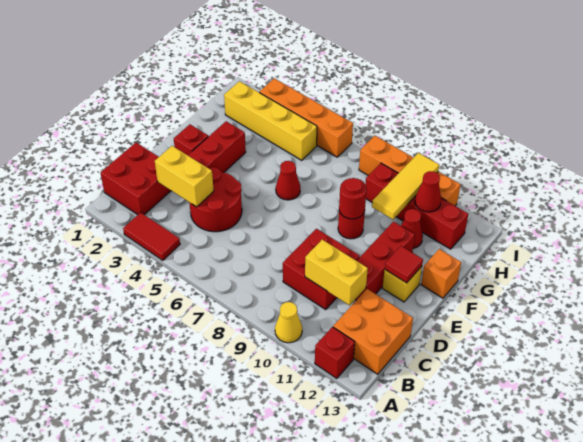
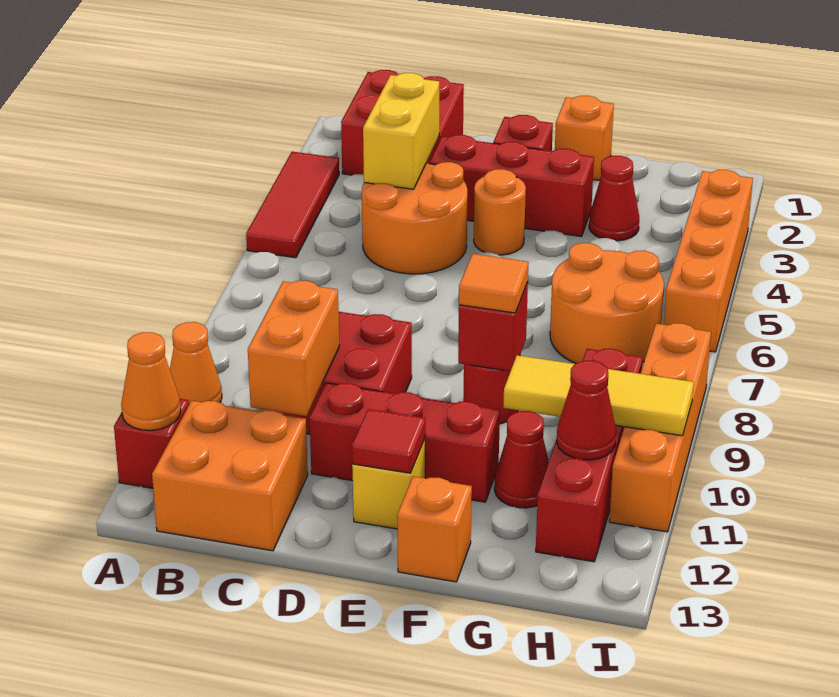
red tile A3:A4 level 1 -> red tile A3:A5 level 1
yellow cone A10 level 1 -> orange cone A10 level 1
none -> orange cone A12 level 2
red round brick C4:D5 level 1 -> orange round brick C4:D5 level 1
yellow brick C10:C11 level 2 -> orange brick C10:C11 level 2
none -> orange round brick E4 level 1
none -> orange brick F1 level 1
red cone F6 level 1 -> red cone G3 level 1
red round brick F9 level 2 -> red brick F9 level 2
none -> orange tile F9 level 3
none -> orange round brick G6:H7 level 1
yellow brick H2:H5 level 1 -> none

